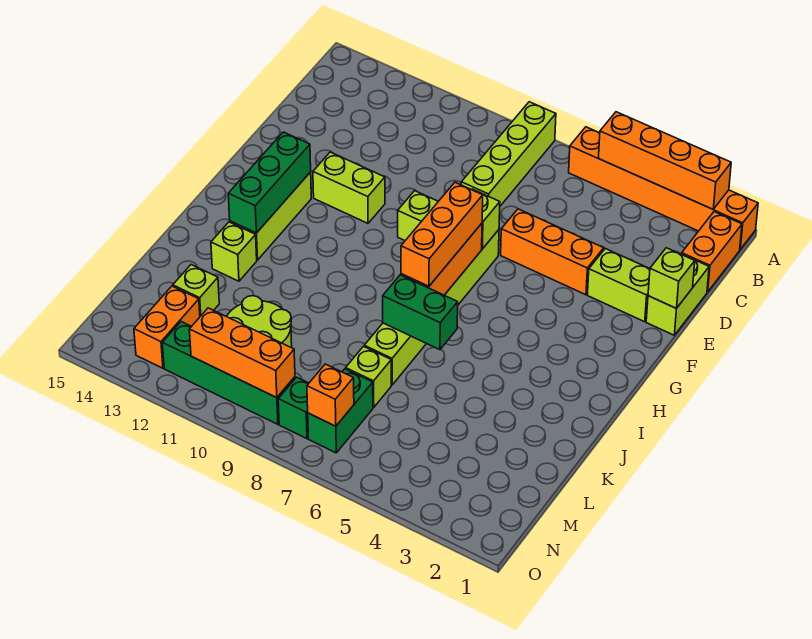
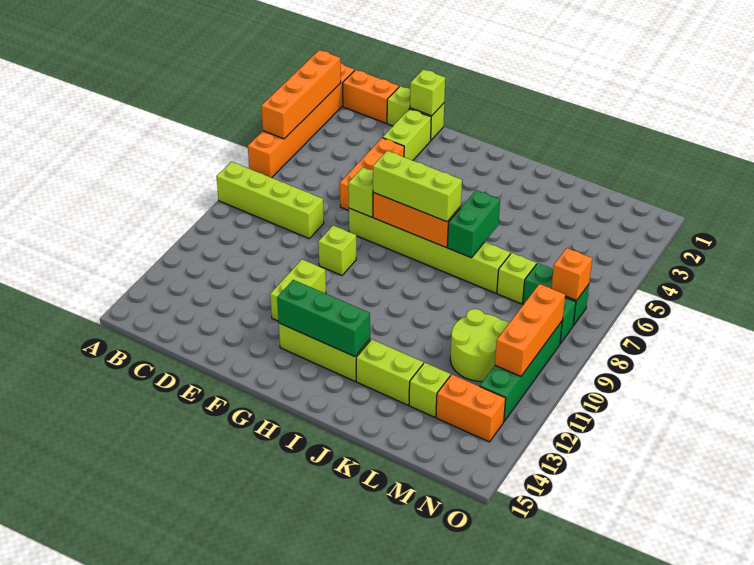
orange brick G7:I7 level 3 -> lime brick G7:I7 level 3
lime brick J13 level 1 -> lime brick J13:K13 level 1

